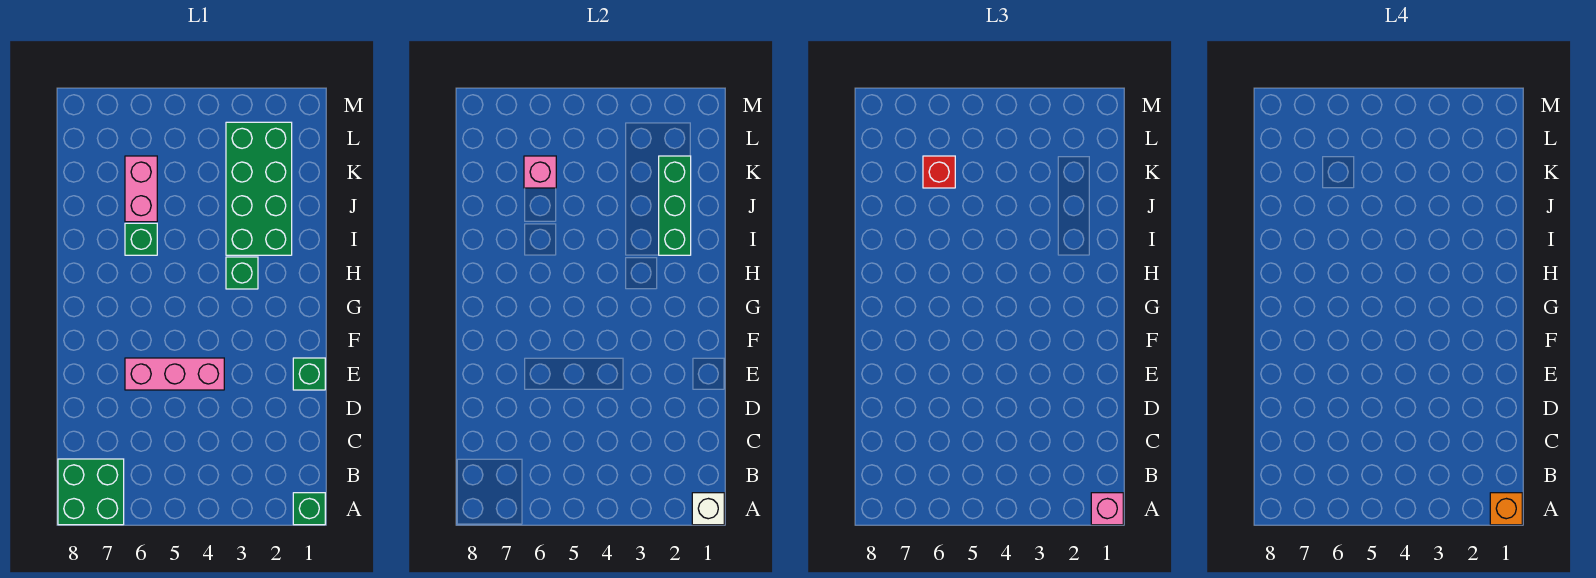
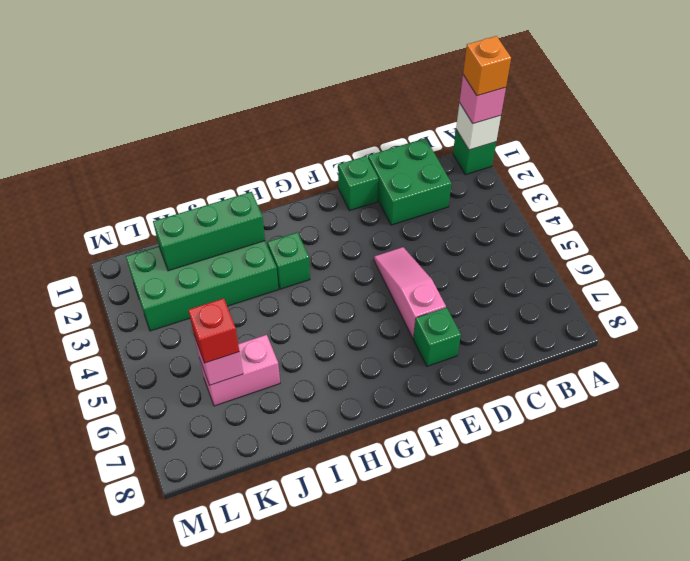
green brick A7:B8 level 1 -> green brick C1:D2 level 1
pink brick E4:E6 level 1 -> pink slope E4:E6 level 1 top 6
green brick I6 level 1 -> green brick E7 level 1

